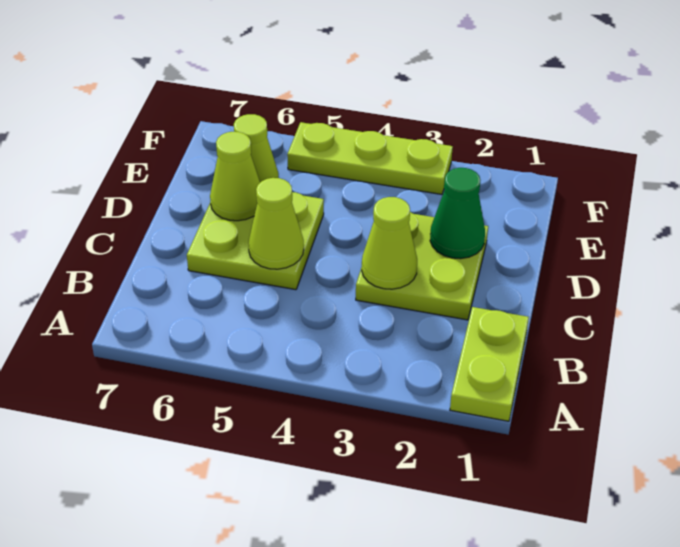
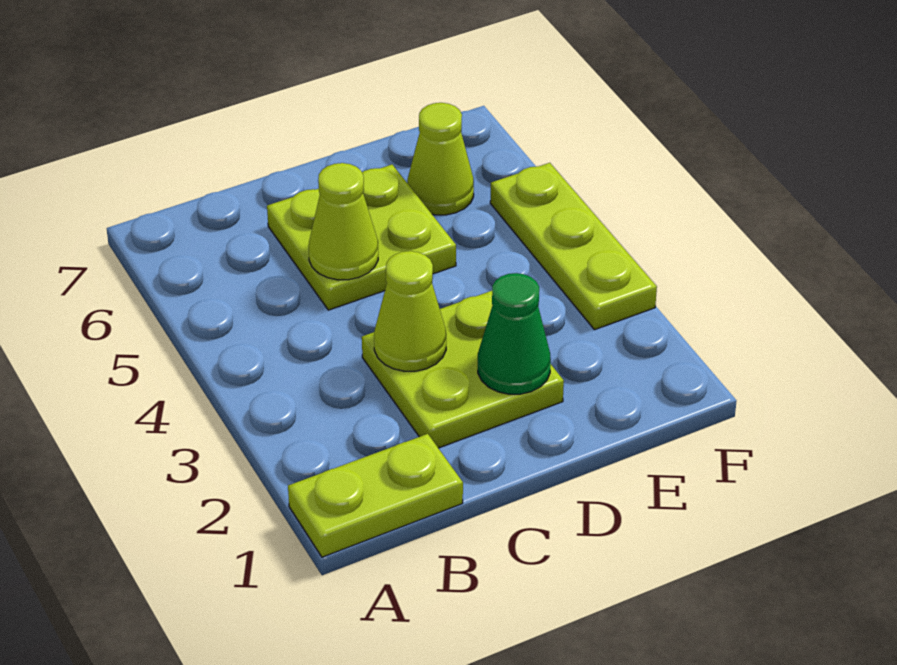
lime cone D6 level 2 -> none

